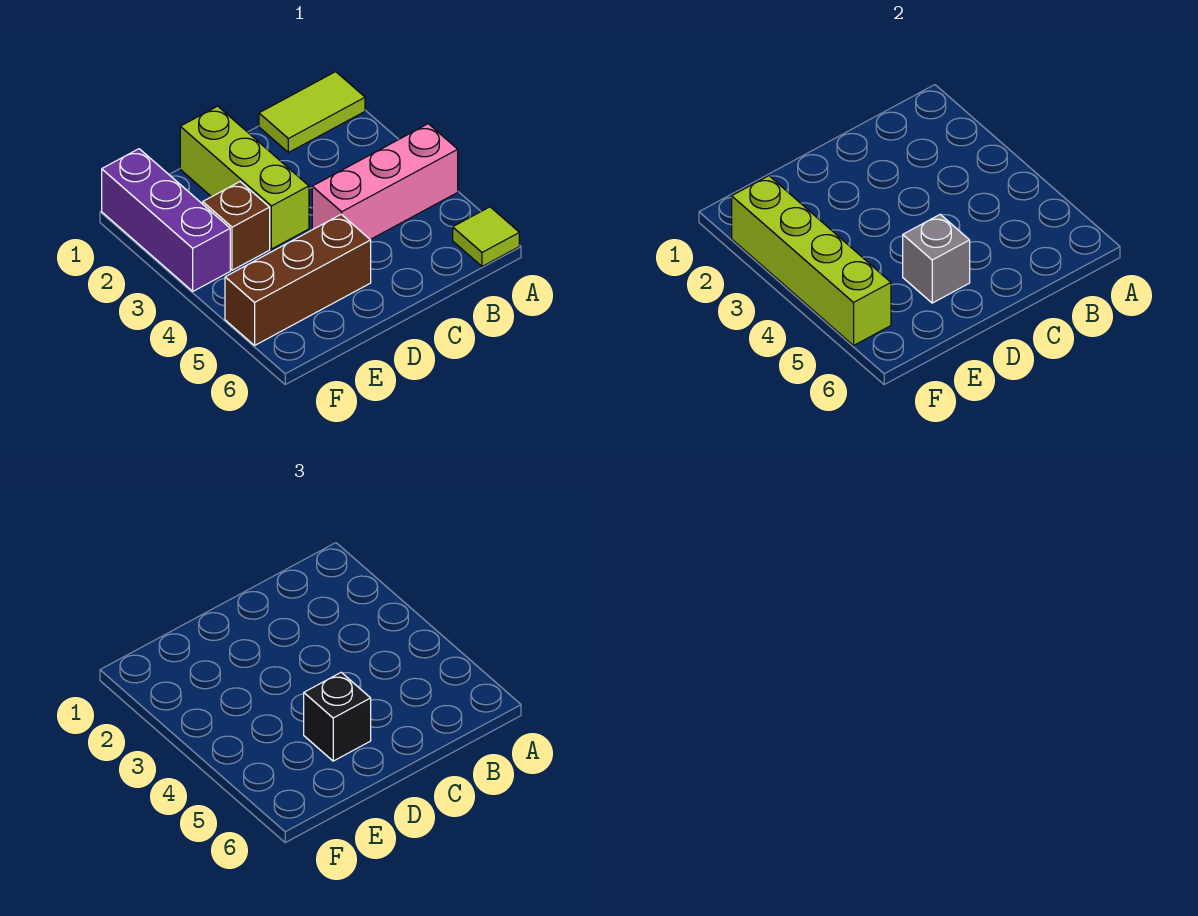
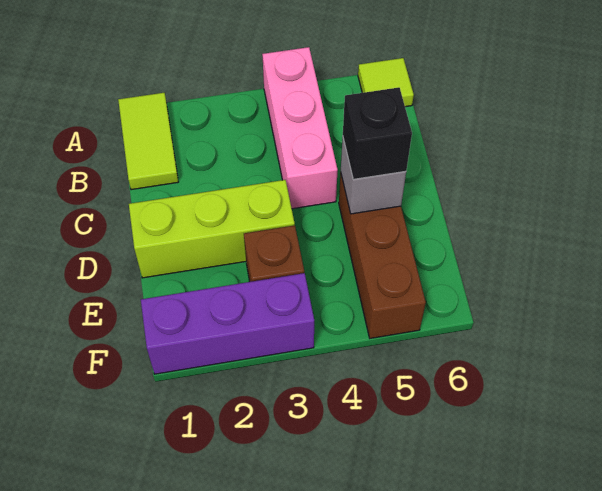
lime brick F2:F5 level 2 -> none

